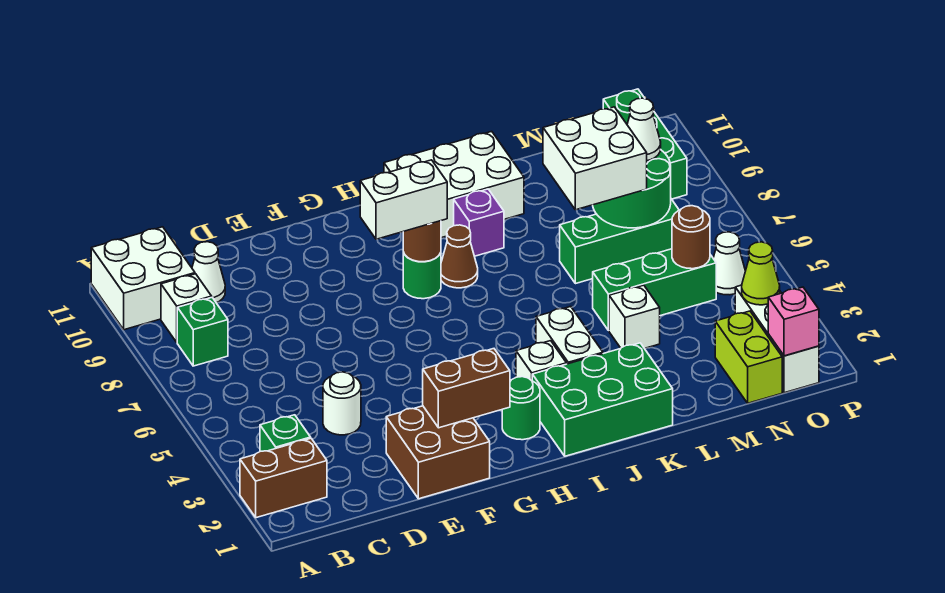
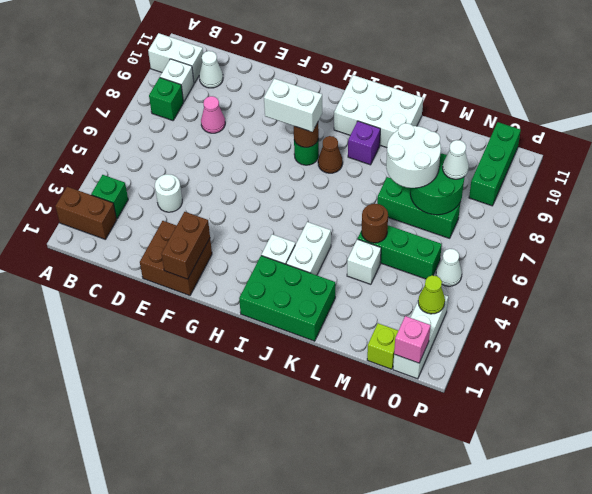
white brick A10:B11 level 1 -> white brick A10:B10 level 1
none -> pink cone D8 level 1
brown brick F2:G2 level 2 -> brown brick F1:F2 level 2
green round brick H2 level 1 -> none
white brick L7:M8 level 3 -> white round brick L7:M8 level 3
lime brick N1:N2 level 1 -> lime brick N1 level 1
brown round brick N5 level 2 -> brown round brick L5 level 2

